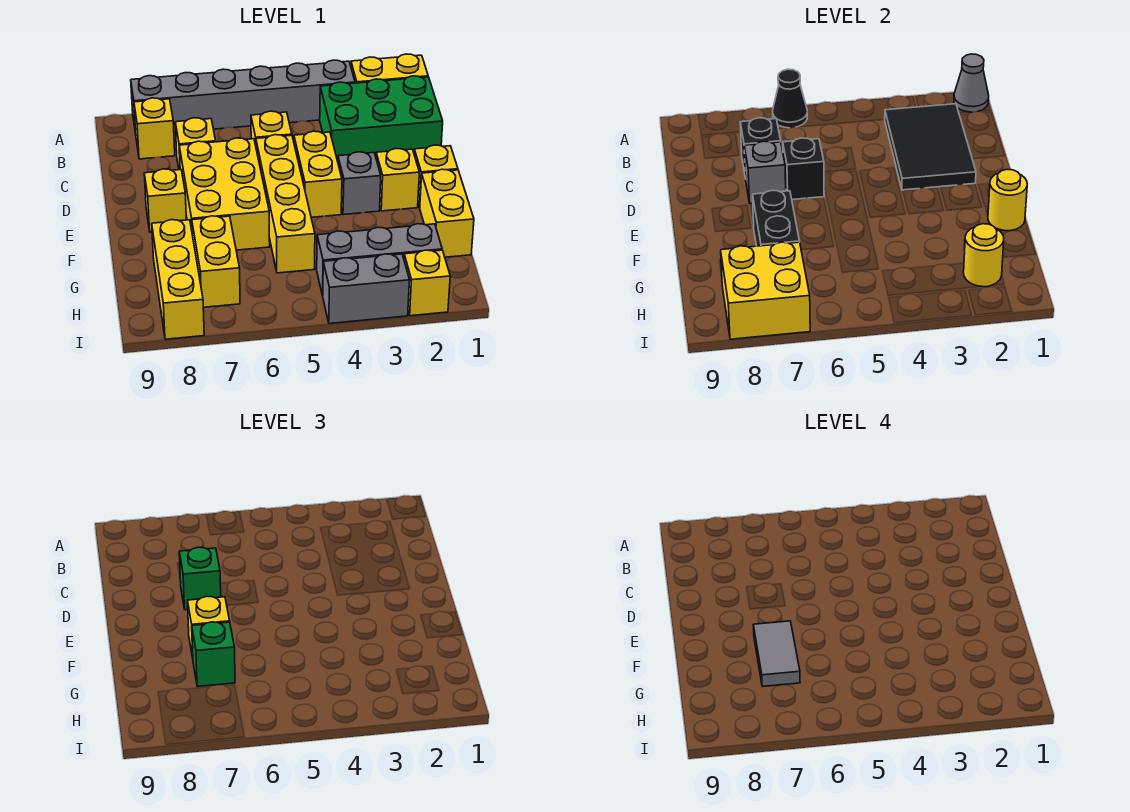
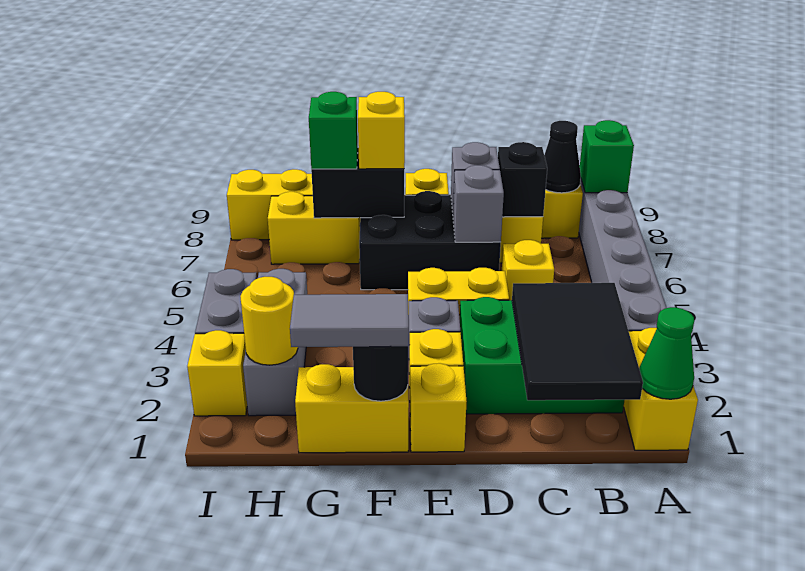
grey cone A1 level 2 -> green cone A1 level 2
black cone A6 level 2 -> black cone B8 level 2
green brick B1:C3 level 1 -> green brick B2:D3 level 1
black tile B2:D3 level 2 -> black tile B1:C3 level 2
yellow brick D5:G5 level 1 -> none
yellow brick D6:F7 level 1 -> black brick D6:F7 level 1
black brick D6 level 2 -> grey brick D6 level 2
green brick D7 level 3 -> green brick A8 level 2
yellow round brick F1 level 2 -> black round brick F1 level 2
grey tile F7:G7 level 4 -> grey tile F1:G1 level 3
yellow brick H7:I8 level 2 -> none

